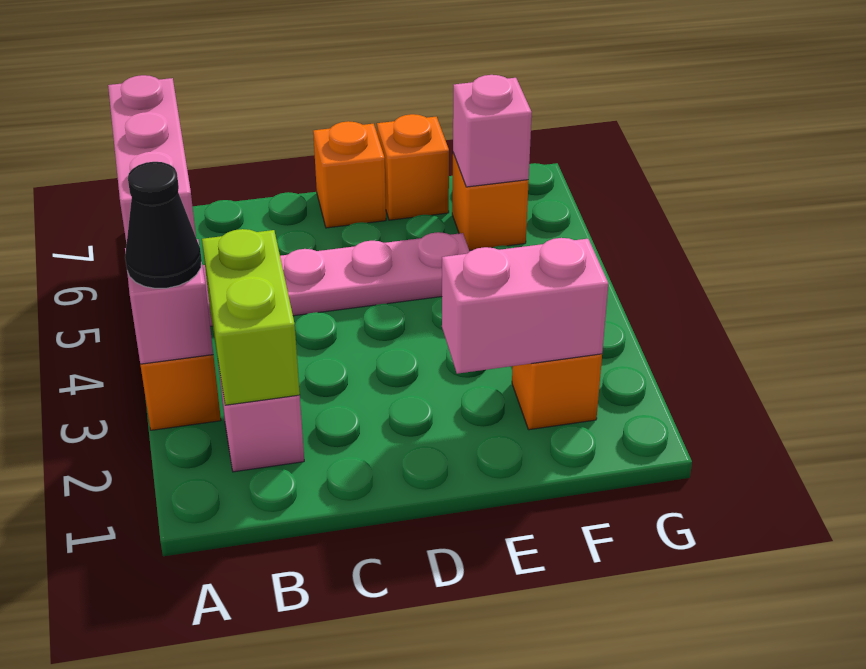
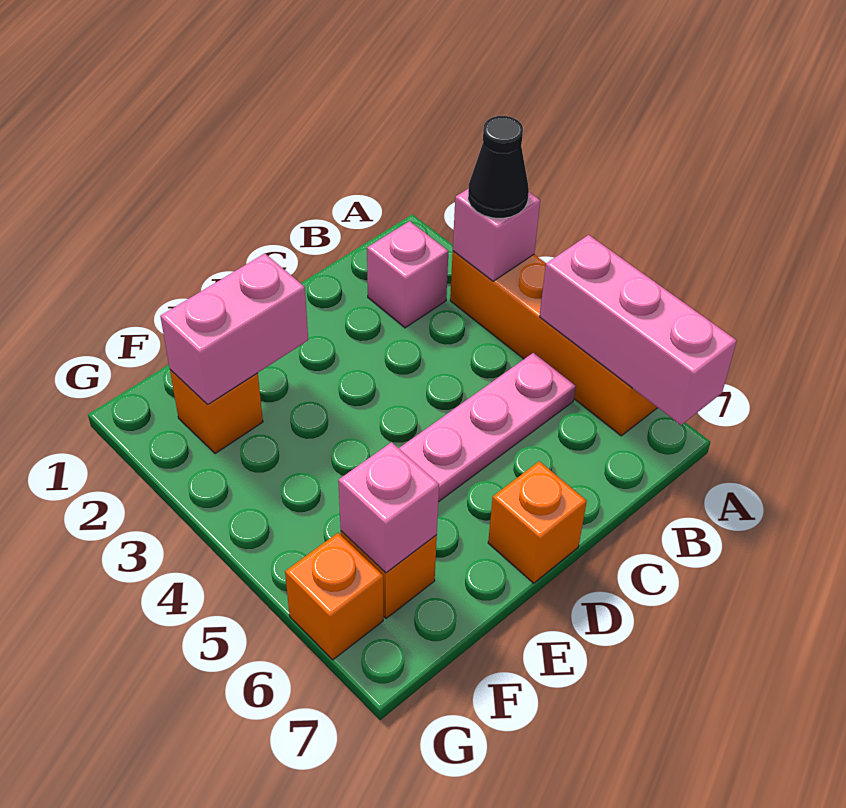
lime brick B2:B3 level 2 -> none
orange brick E7 level 1 -> orange brick G6 level 1

